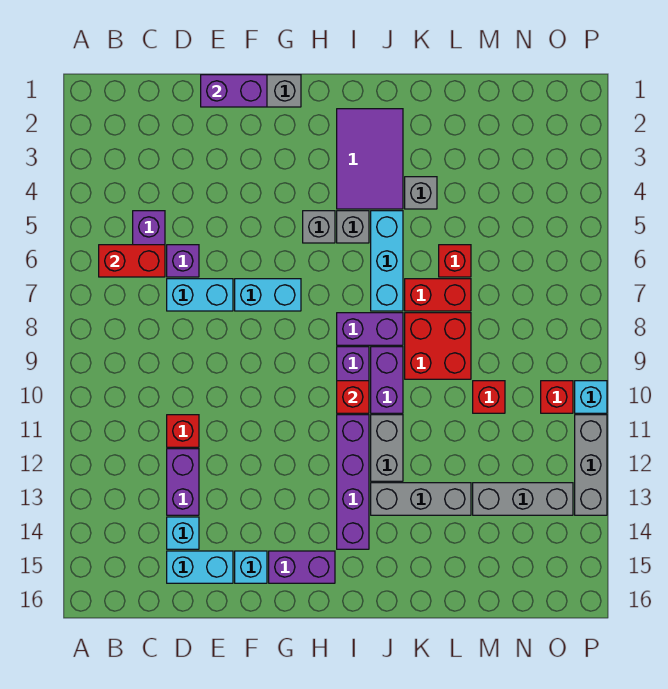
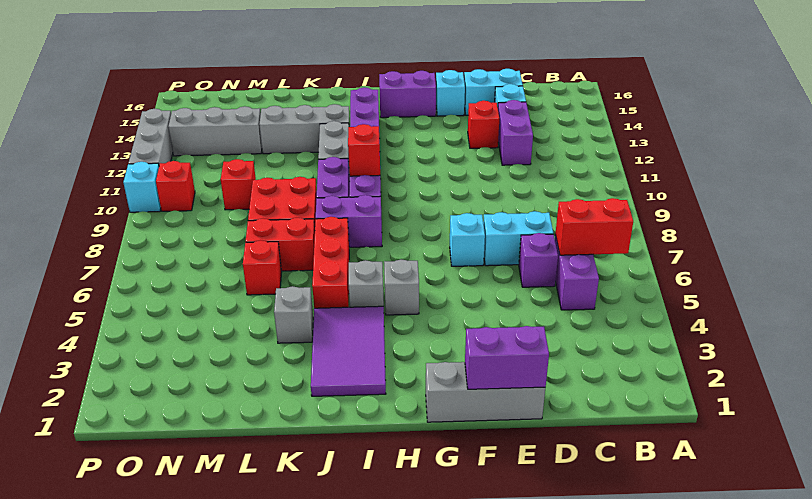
red brick D11 level 1 -> red brick E13 level 1
cyan brick F7:G7 level 1 -> cyan brick F7 level 1
cyan brick J5:J7 level 1 -> red brick J5:J7 level 1

